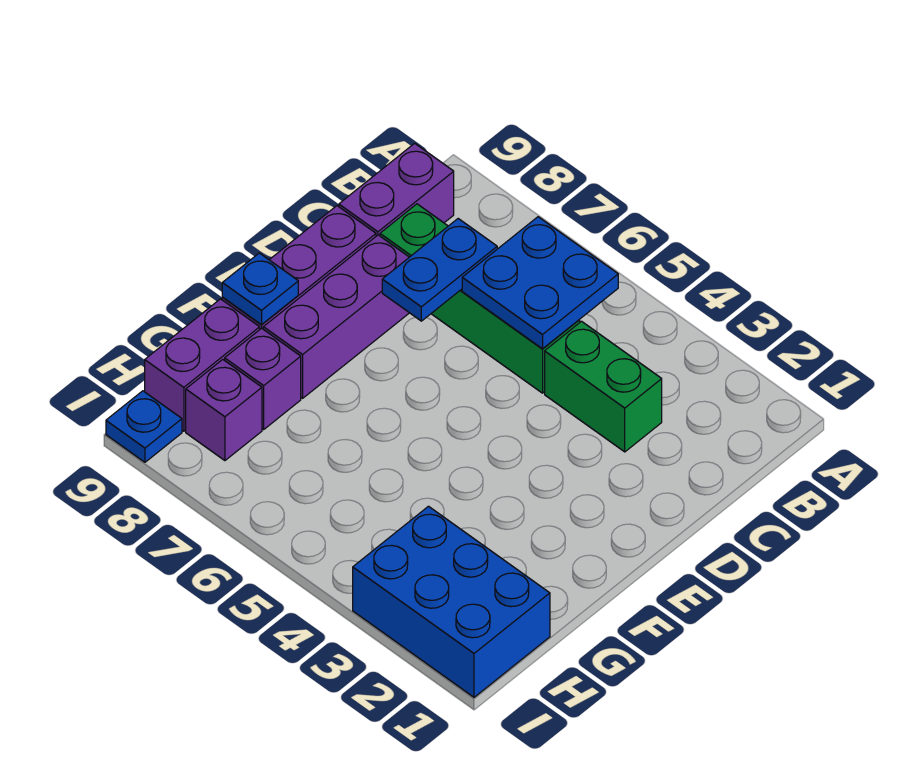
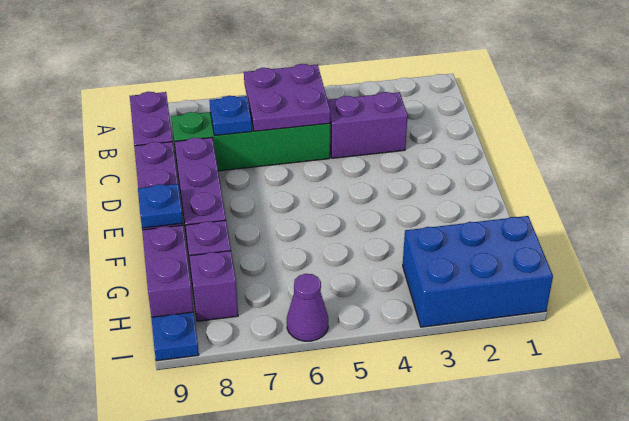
blue plate B5:C6 level 2 -> purple plate B5:C6 level 2
green brick C3:C4 level 1 -> purple brick C3:C4 level 1
blue plate C7:D7 level 2 -> blue plate C7 level 2
none -> purple cone I6 level 1

